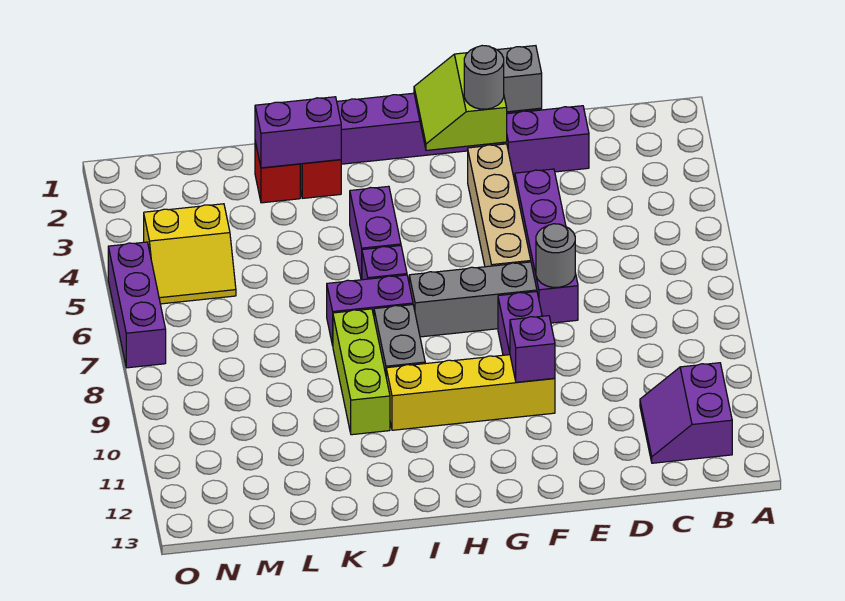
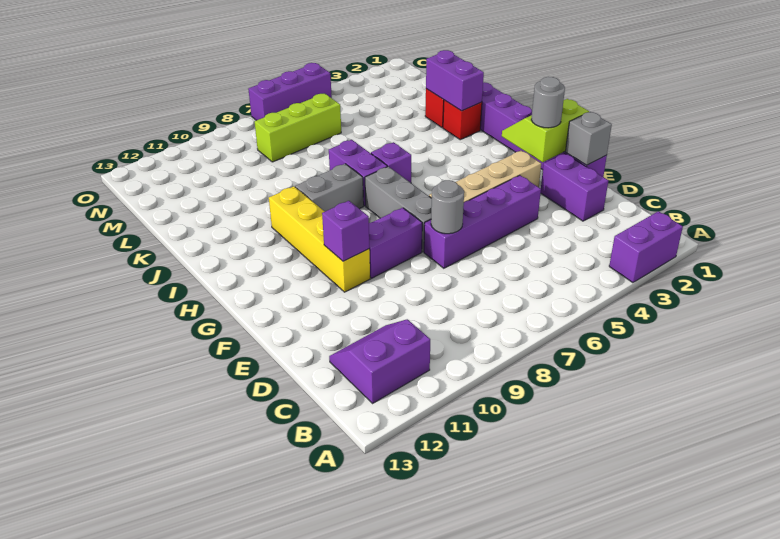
purple brick I4:I5 level 1 -> purple brick A2:A3 level 1
lime brick J8:J10 level 1 -> lime brick M6:M8 level 1
yellow slope M4:N5 level 1 top 4 -> none

